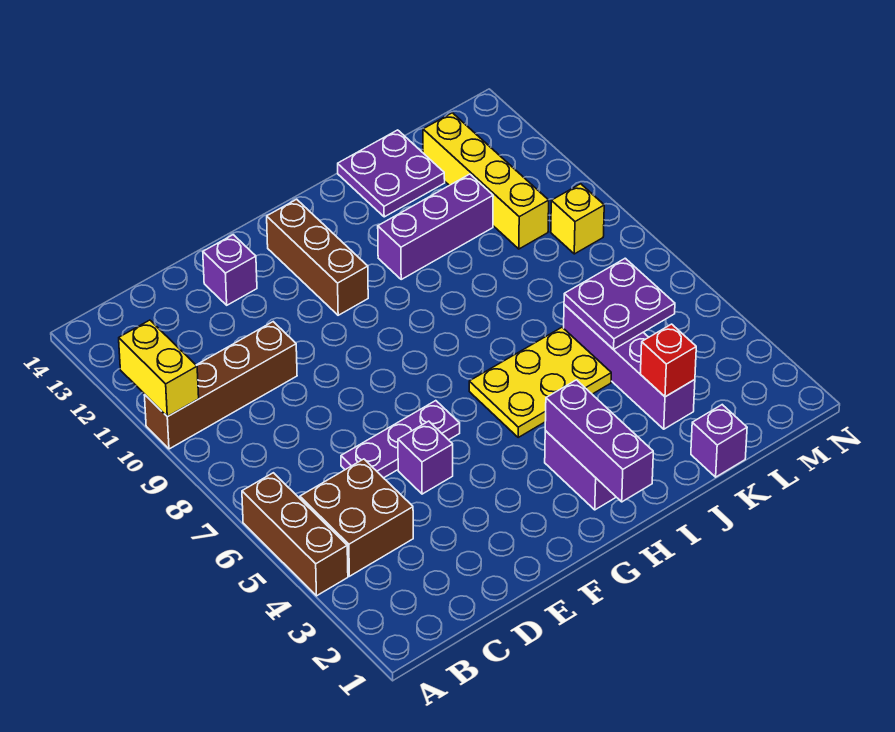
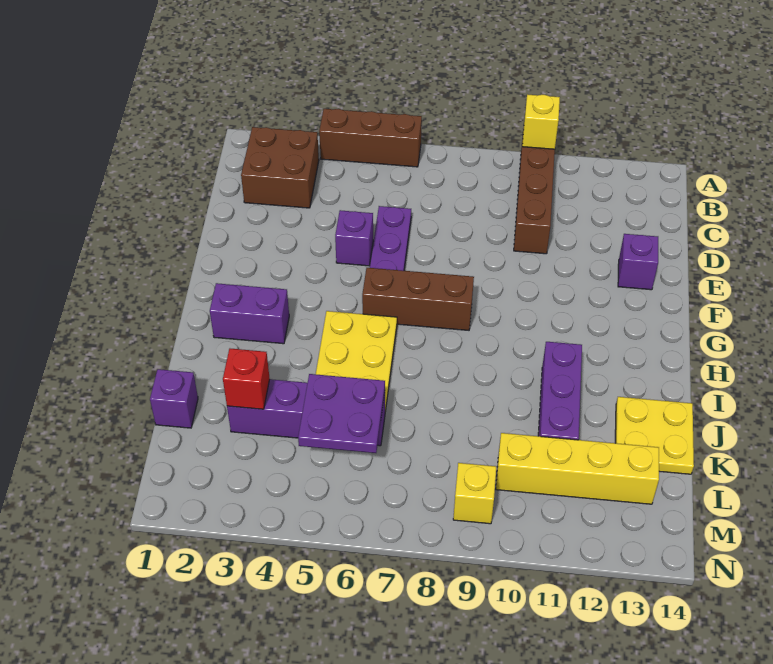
yellow brick A10:A11 level 2 -> yellow brick A10 level 2
brown brick B4:C5 level 1 -> brown brick B2:C3 level 1
brown brick G11:G13 level 1 -> brown brick G6:G8 level 1
purple brick H1:H3 level 2 -> none
purple plate J13:K14 level 1 -> yellow plate J13:K14 level 1

